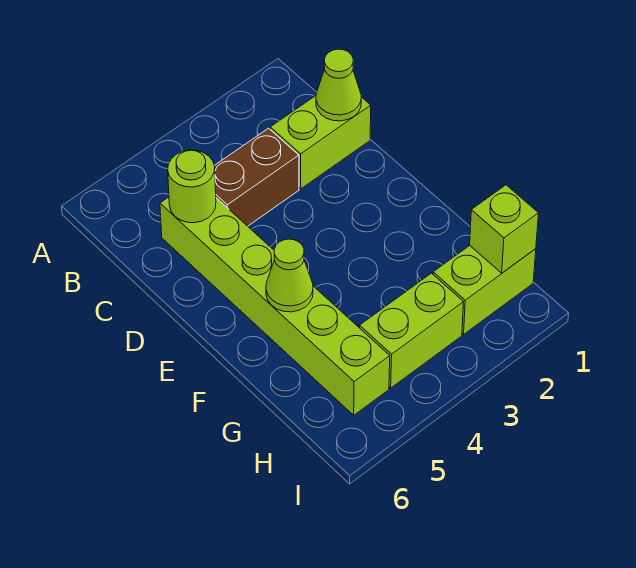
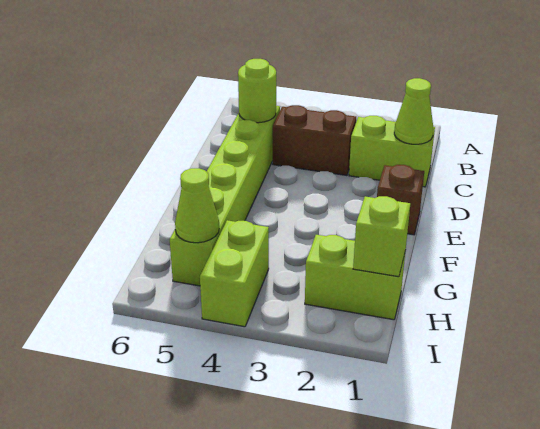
none -> brown brick E1 level 1
lime cone F5 level 2 -> lime cone H5 level 2
lime brick H3:H4 level 1 -> lime brick H4:I4 level 1

